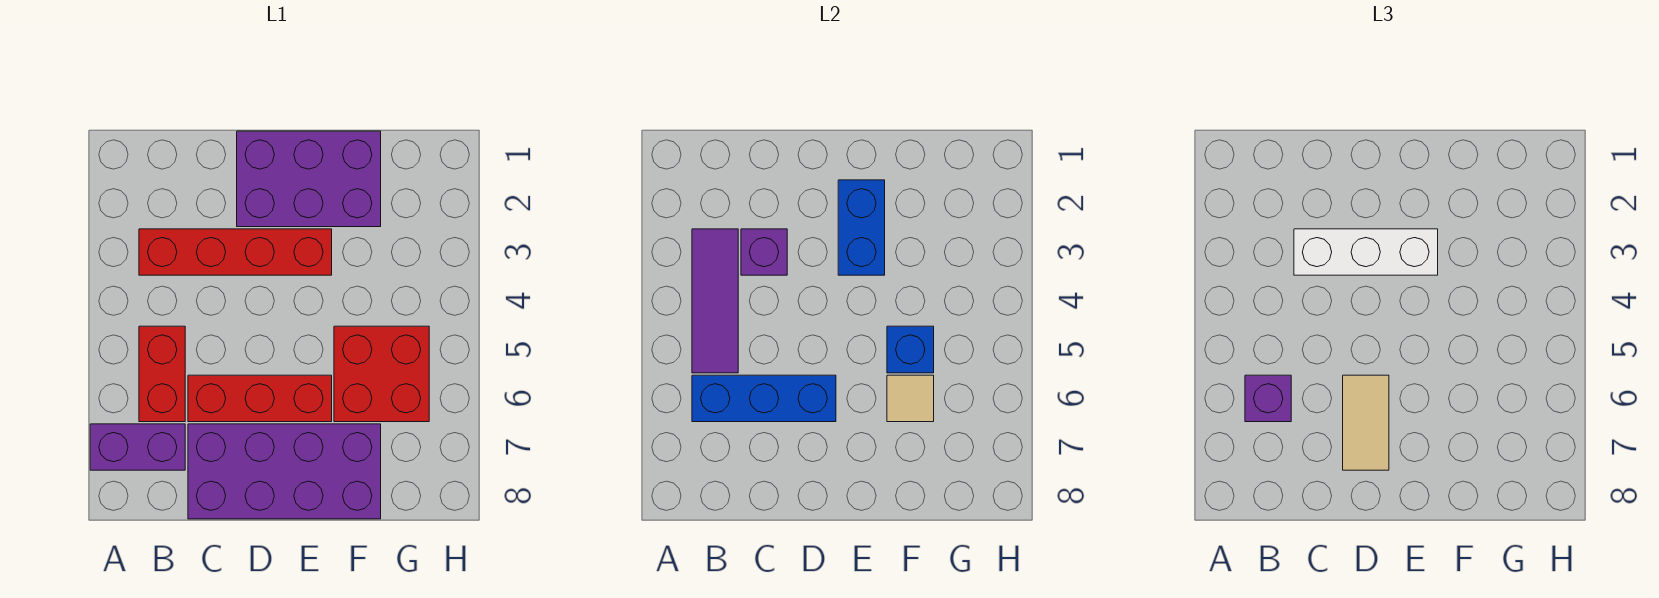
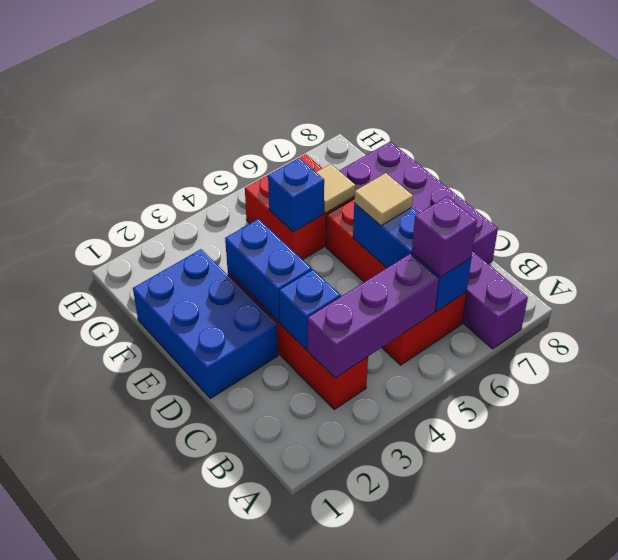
purple tile B3:B5 level 2 -> purple brick B3:B5 level 2
purple brick C3 level 2 -> blue brick C3 level 2
white brick C3:E3 level 3 -> none
purple brick D1:F2 level 1 -> blue brick D1:F2 level 1
tan tile D6:D7 level 3 -> tan tile D6 level 3
blue brick E2:E3 level 2 -> blue brick D3:E3 level 2

